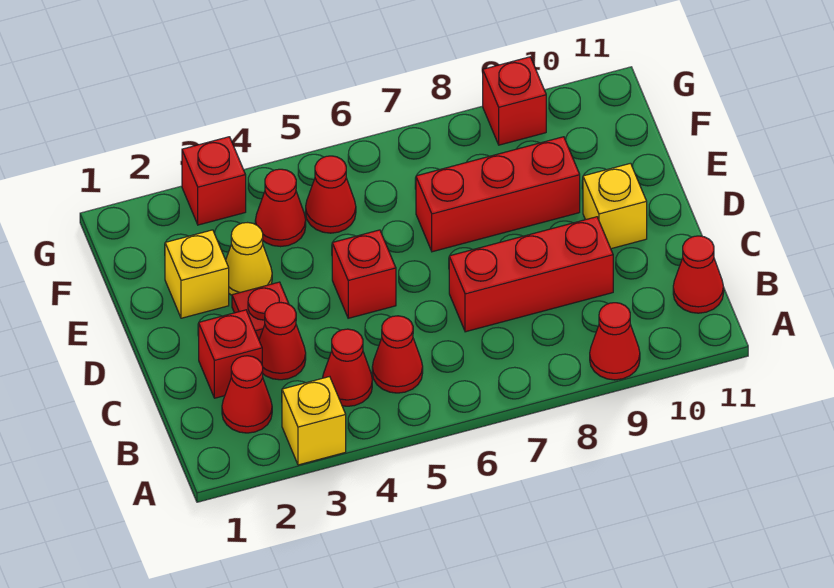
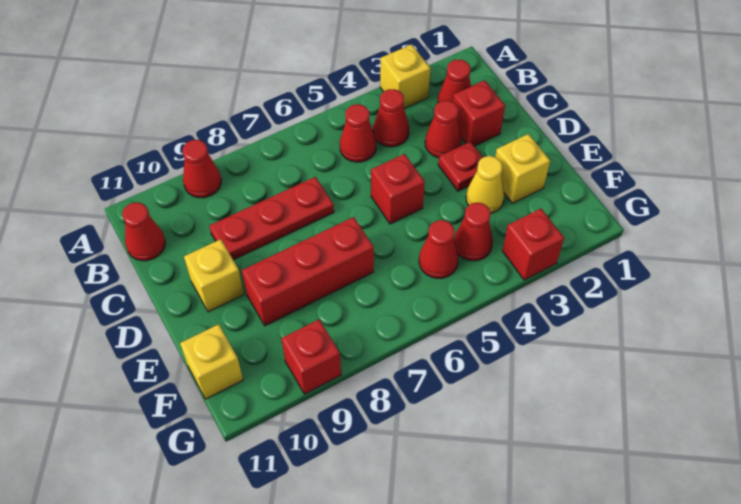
red brick C7:C9 level 1 -> red plate C7:C9 level 1
none -> yellow brick F11 level 1

